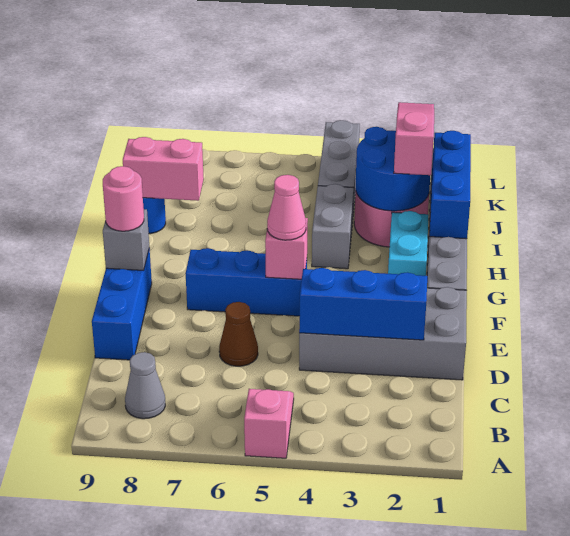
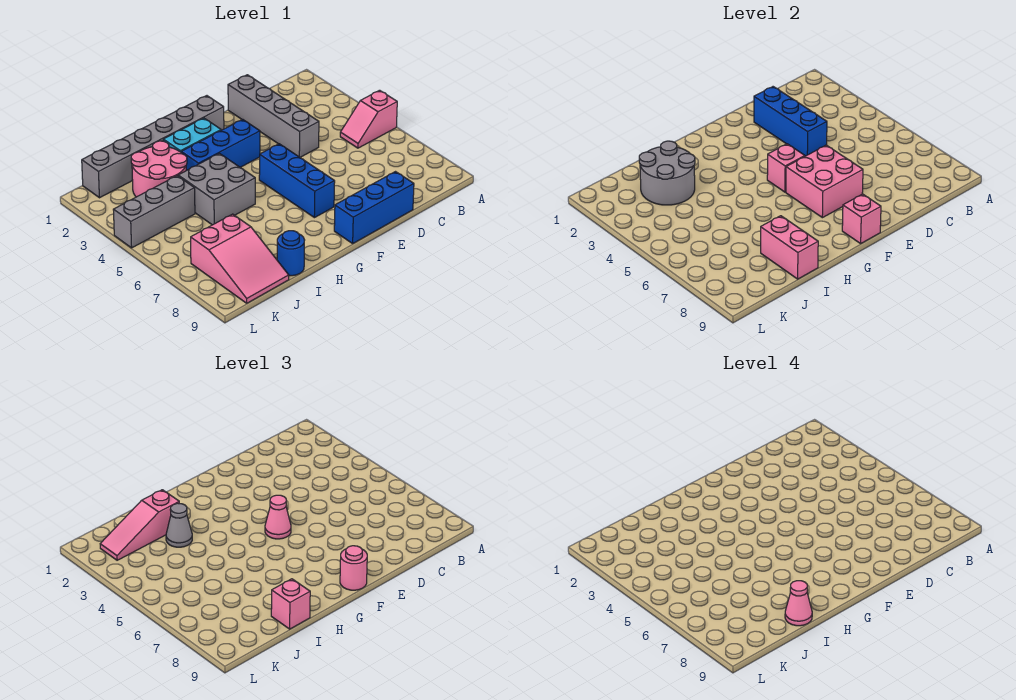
grey cone B8 level 1 -> grey cone I3 level 3
grey brick D1:E4 level 1 -> grey brick D1:D4 level 1
brown cone D6 level 1 -> none
none -> pink brick E6:F7 level 2
grey brick F9 level 2 -> pink brick F9 level 2
blue brick H1:J1 level 2 -> blue brick F3:H3 level 1
grey brick H4:I4 level 1 -> grey brick H4:I5 level 1
blue round brick I2:J3 level 2 -> grey round brick I2:J3 level 2
none -> pink brick I9 level 3
none -> pink cone I9 level 4
none -> pink slope J7:K9 level 1 top 7

